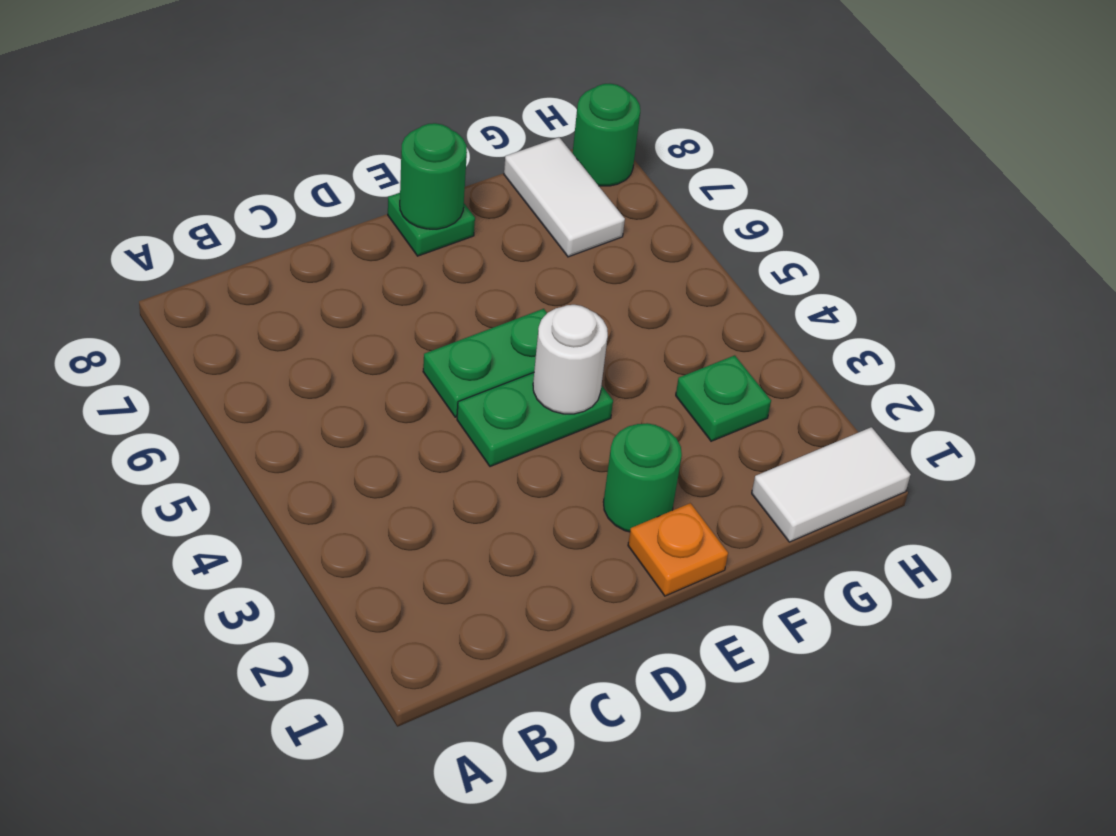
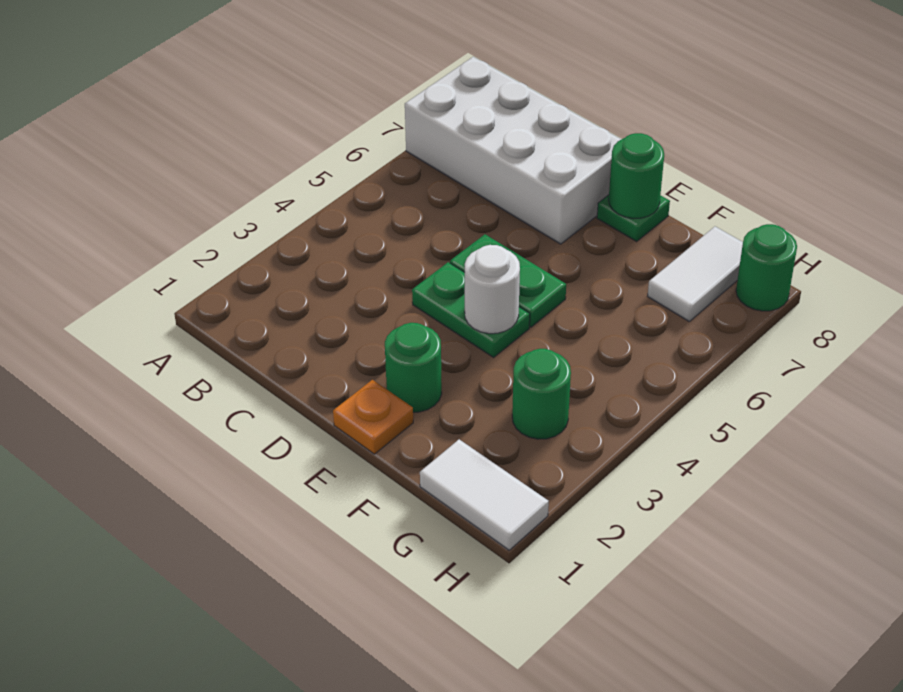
none -> white brick A7:D8 level 1
green plate G3 level 1 -> green round brick G3 level 1

